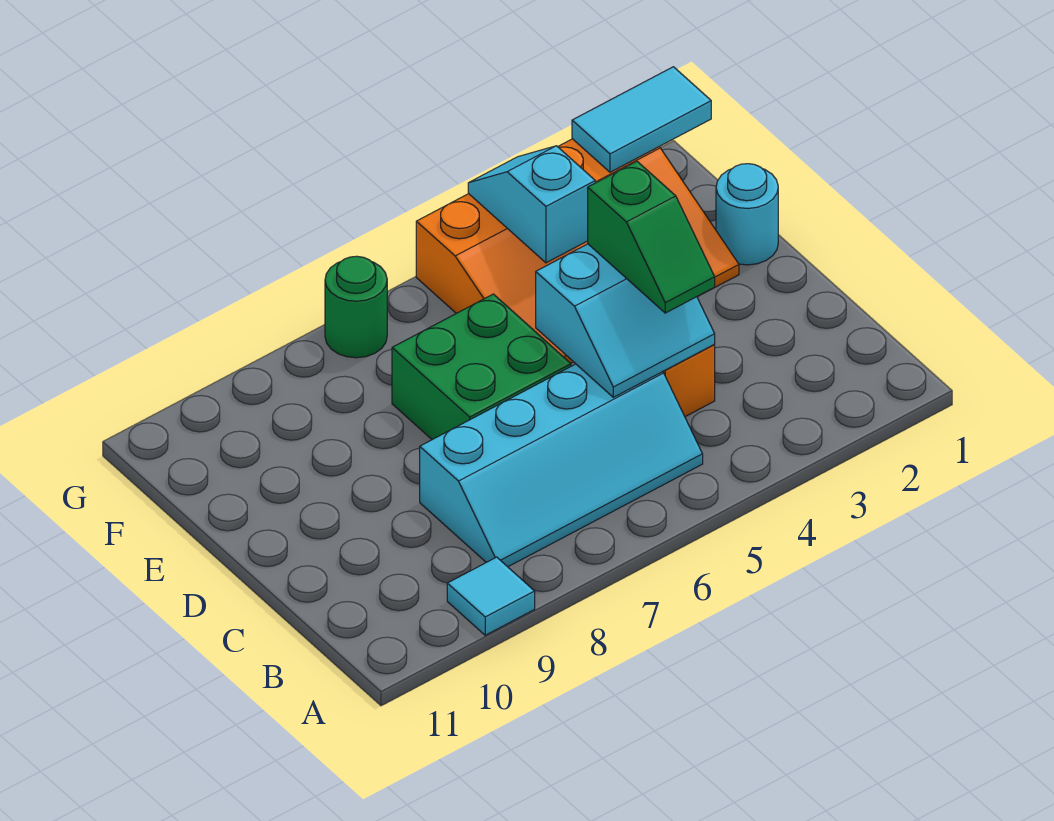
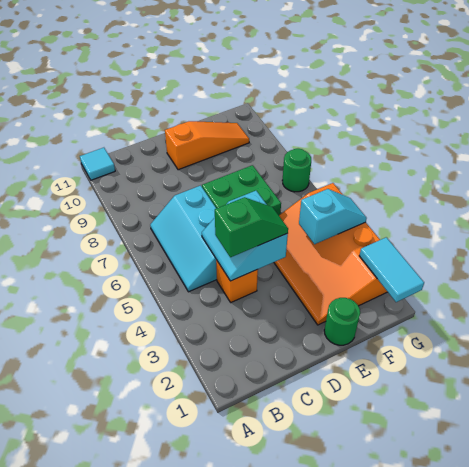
cyan tile A9 level 1 -> cyan tile A11 level 1
cyan slope B5:C8 level 1 top C -> cyan slope B5:C7 level 1 top C
green slope C4:D4 level 3 top D -> green slope C4:D4 level 3 top C
none -> orange slope D10:F10 level 1 top D
cyan round brick E1 level 1 -> green round brick E1 level 1

